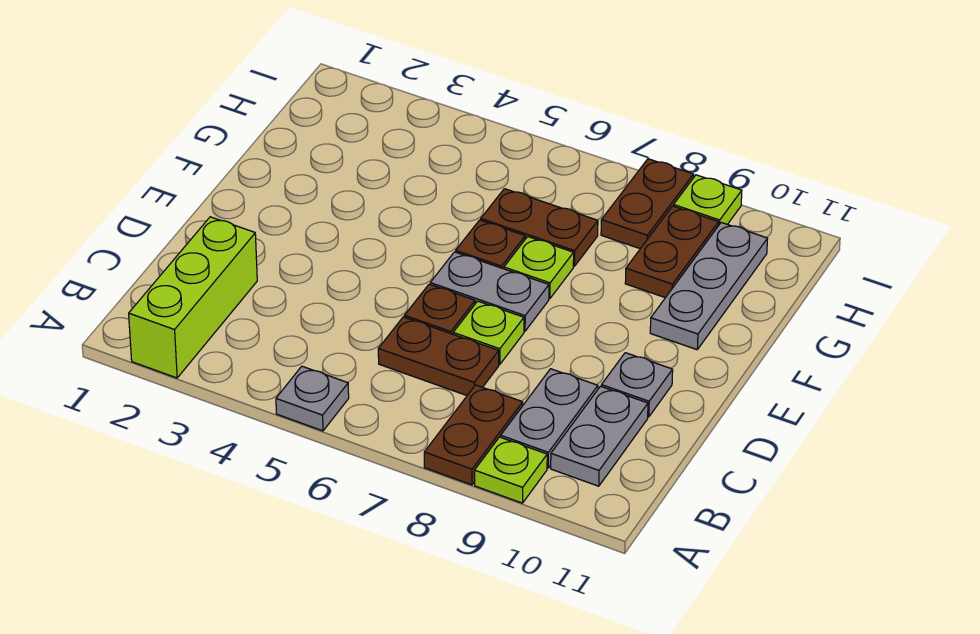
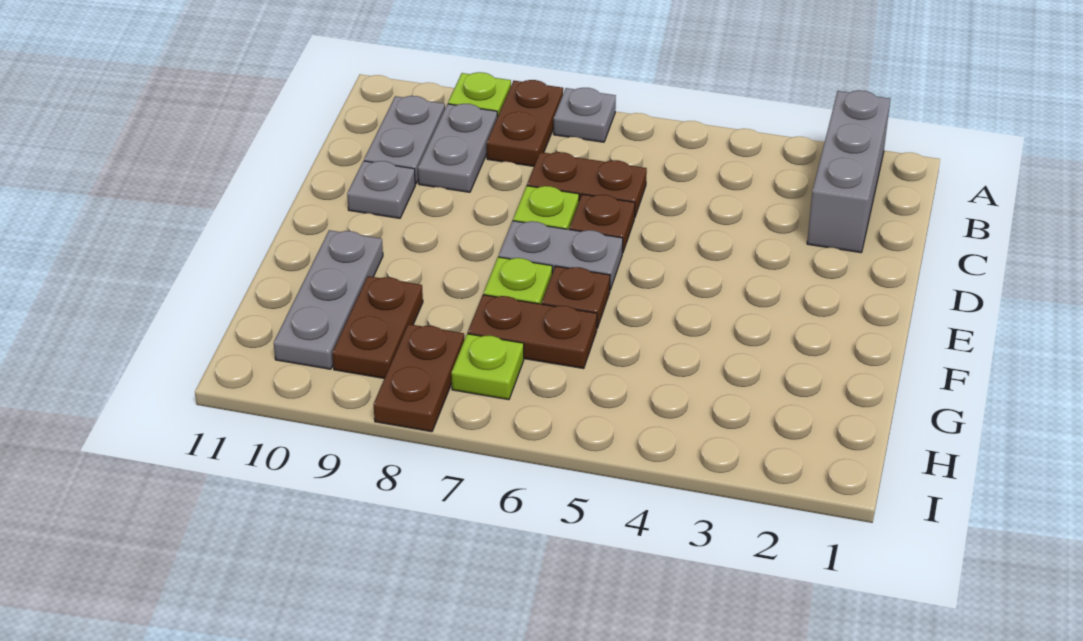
lime brick A2:C2 level 1 -> grey brick A2:C2 level 1
grey plate A5 level 1 -> grey plate A7 level 1
lime plate I9 level 1 -> lime plate H7 level 1

